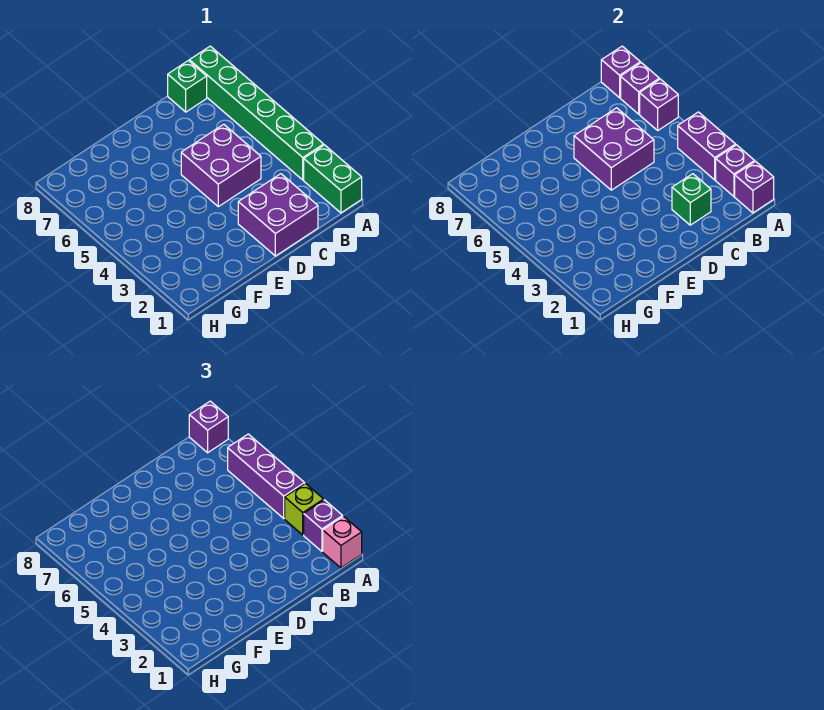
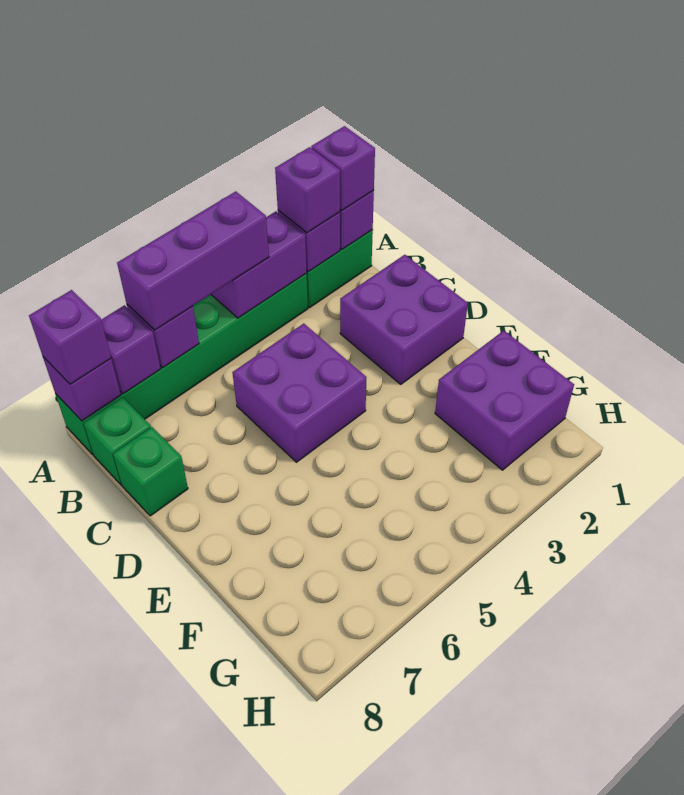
pink brick A1 level 3 -> purple brick A1 level 3
lime brick A3 level 3 -> none
green brick C2 level 2 -> green brick C8 level 1
purple brick C5:D6 level 2 -> purple brick F1:G2 level 1

